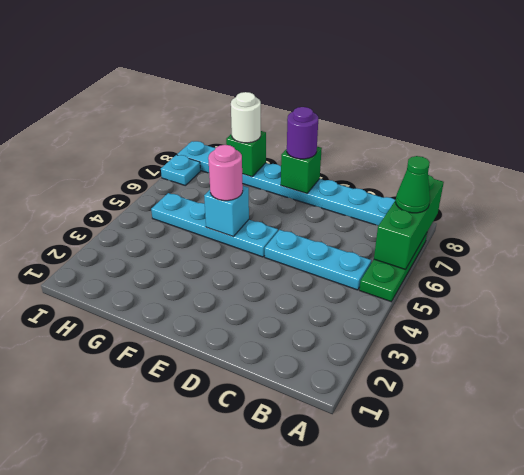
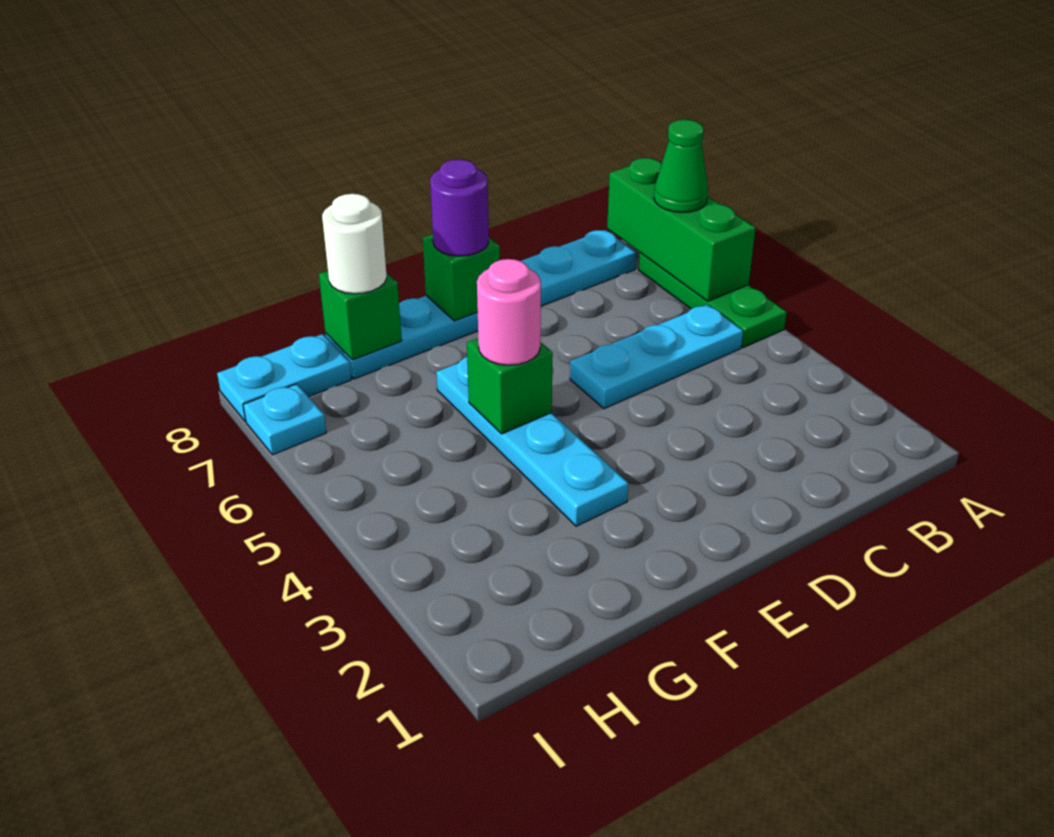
cyan plate E5:H5 level 1 -> cyan plate F3:F6 level 1
cyan brick F5 level 2 -> green brick F5 level 2

